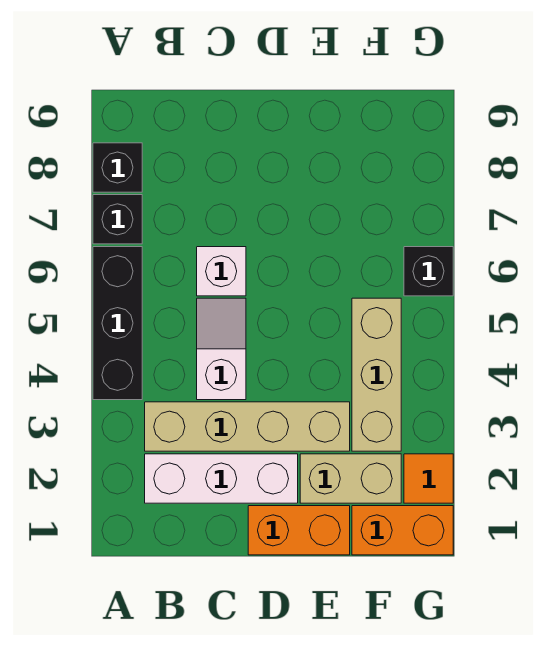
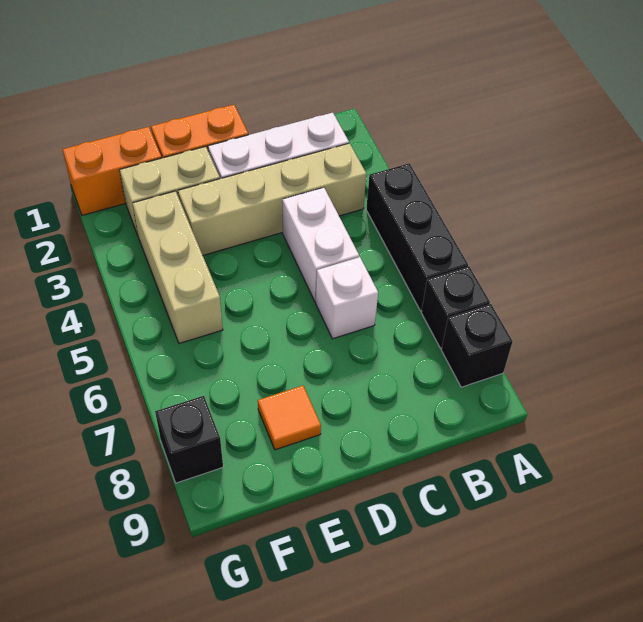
white slope C4:C5 level 1 top 4 -> white brick C4:C5 level 1
orange tile G2 level 1 -> orange tile E8 level 1
black brick G6 level 1 -> black brick G8 level 1

